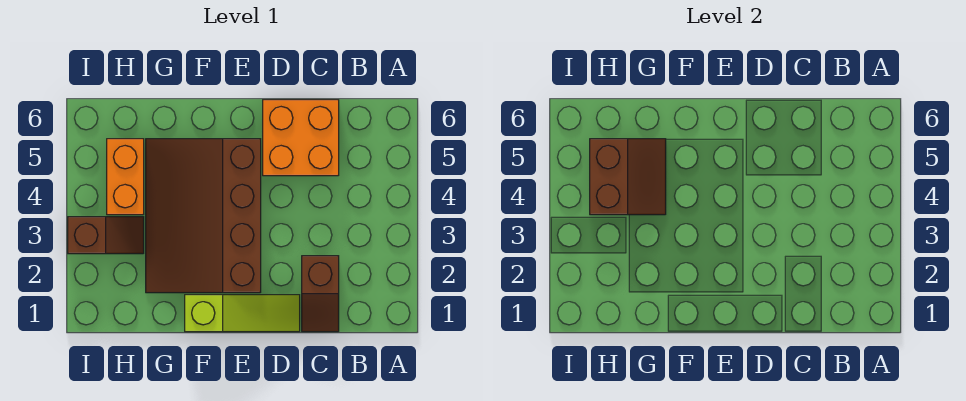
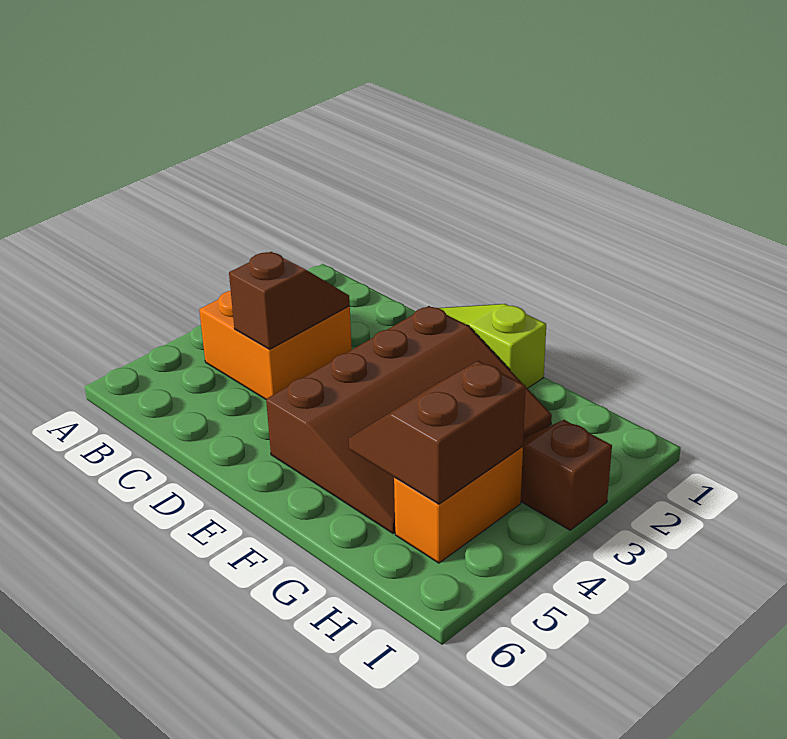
brown slope C1:C2 level 1 top 2 -> brown slope C3:C4 level 2 top 4
orange brick C5:D6 level 1 -> orange brick B3:C4 level 1

